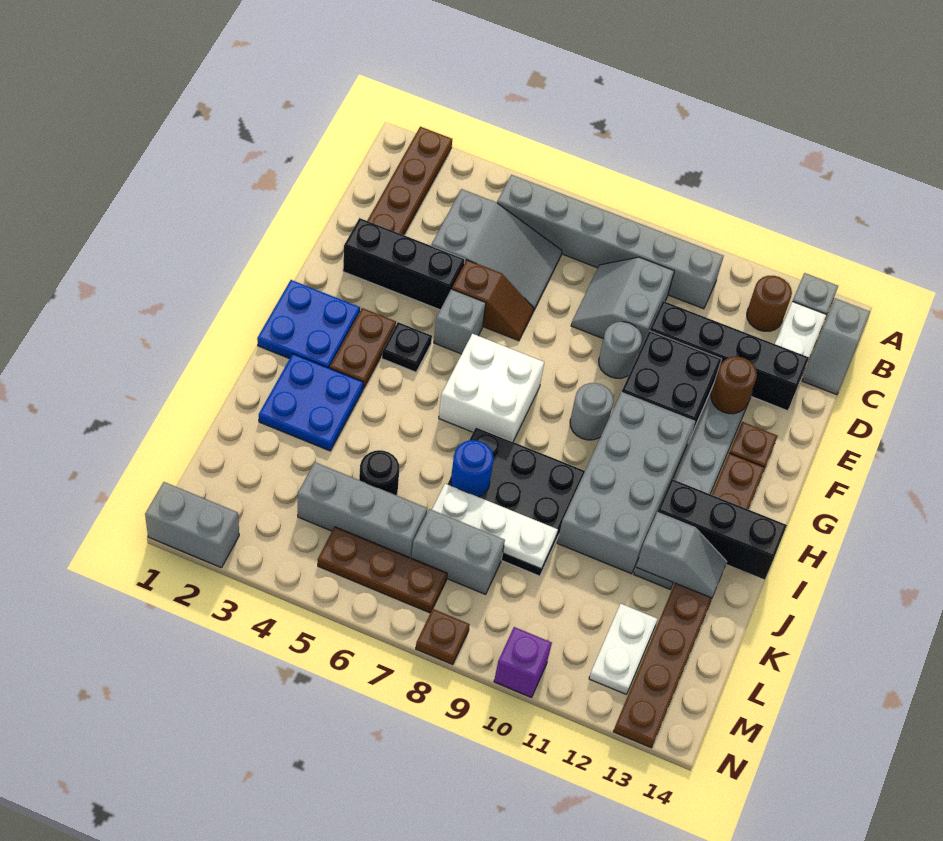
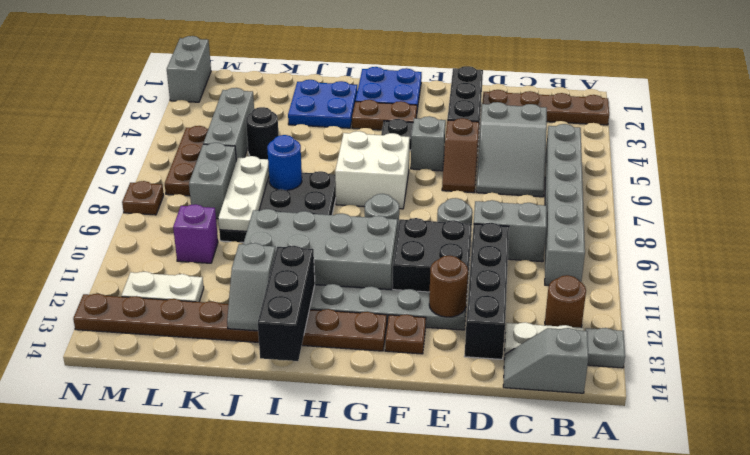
purple brick N10 level 1 -> purple brick L10 level 1

